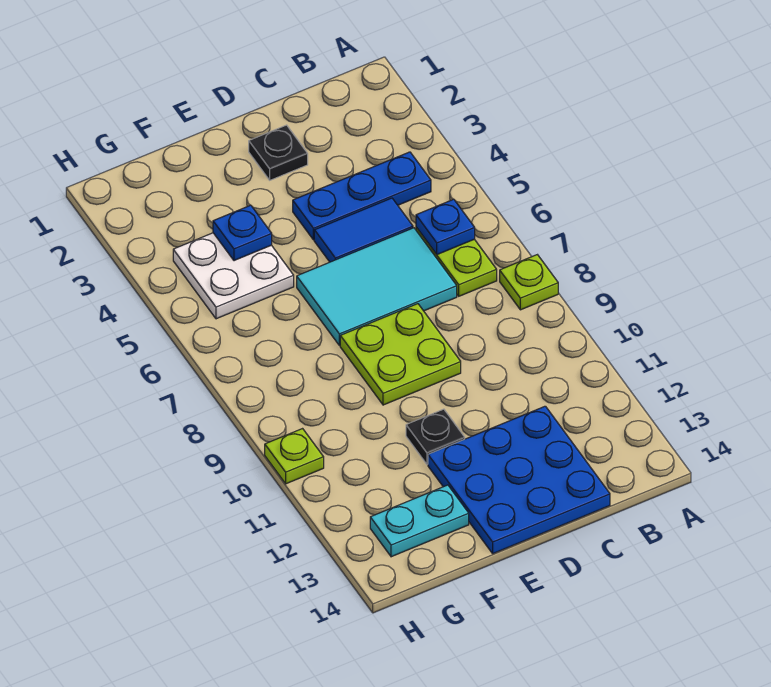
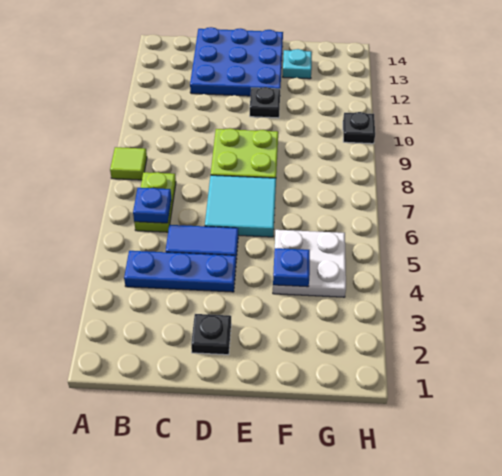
lime plate A8 level 1 -> lime tile A8 level 1
cyan tile C6:E7 level 1 -> cyan tile D6:E7 level 1
cyan plate F13:G13 level 1 -> cyan plate F13 level 1
lime plate H10 level 1 -> black plate H10 level 1

